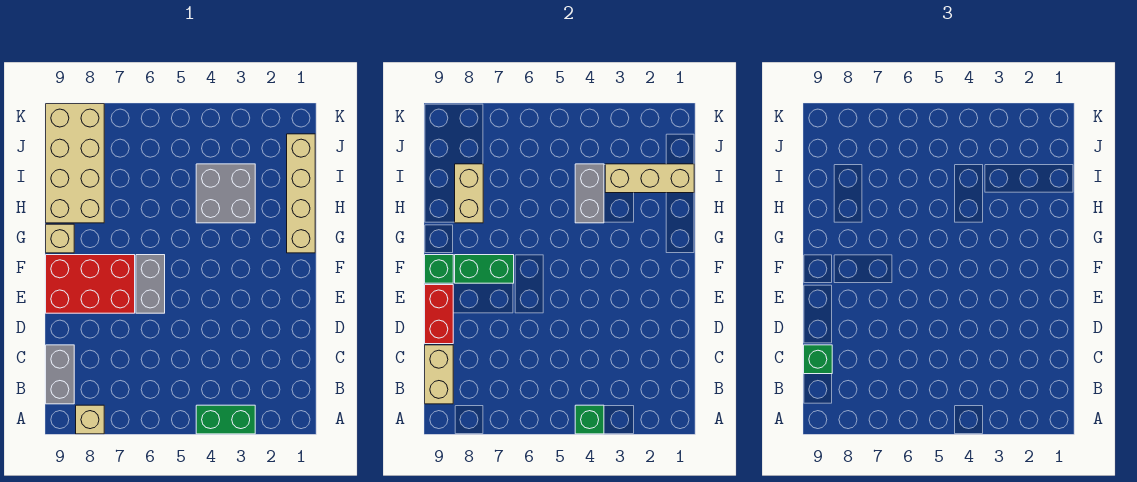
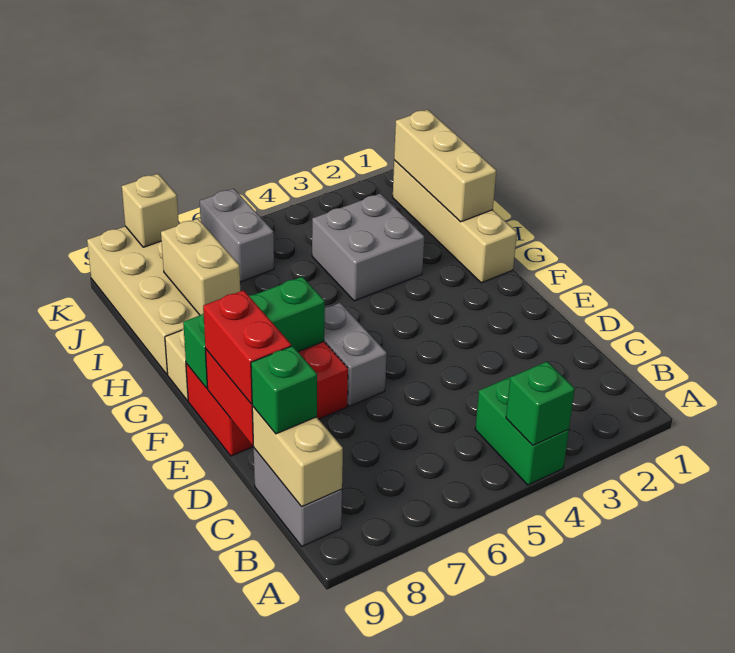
green brick A3:A4 level 1 -> green brick A4:B4 level 1
tan brick A8 level 1 -> tan brick K8 level 2
none -> red brick D9:E9 level 3
grey brick H4:I4 level 2 -> grey brick J6:K6 level 1
tan brick I1:I3 level 2 -> tan brick H1:J1 level 2

